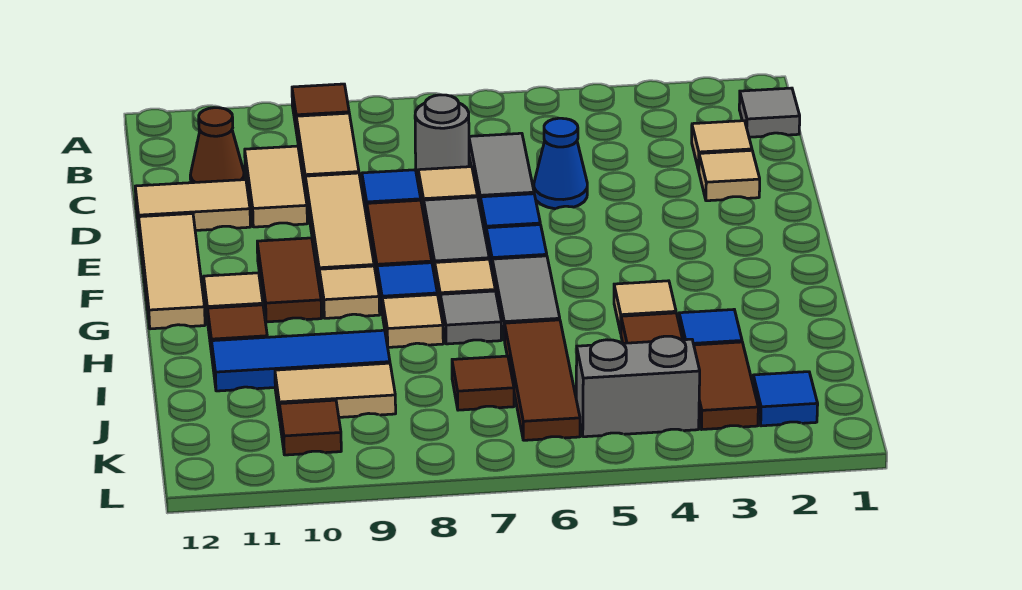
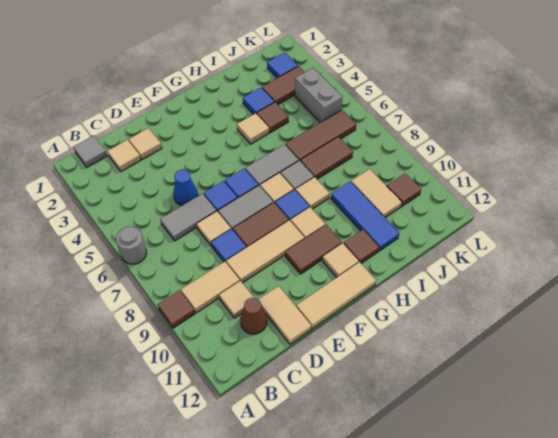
grey round brick C7 level 1 -> grey round brick A6 level 1
tan tile C10:D10 level 1 -> tan tile C10 level 1
brown tile J7 level 1 -> brown tile I7:J7 level 1

